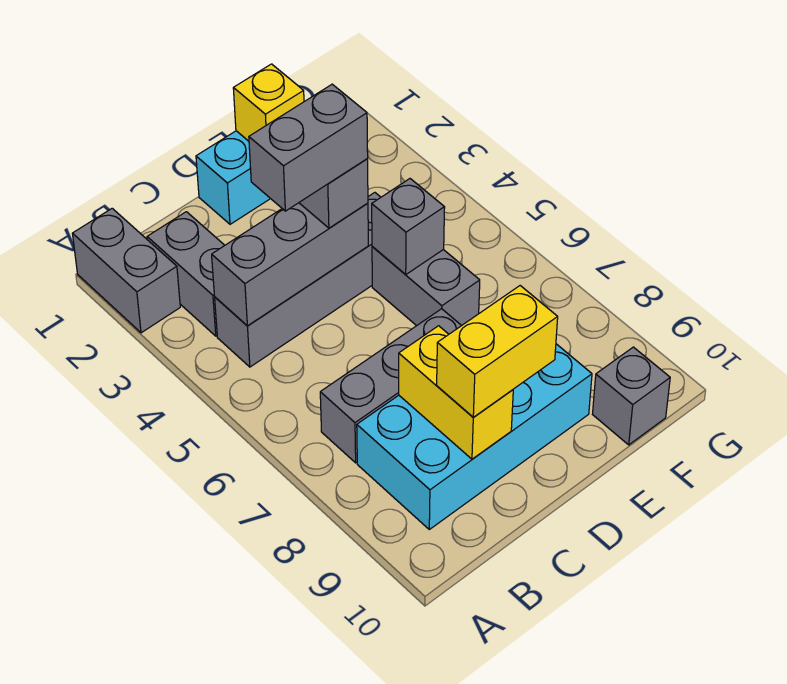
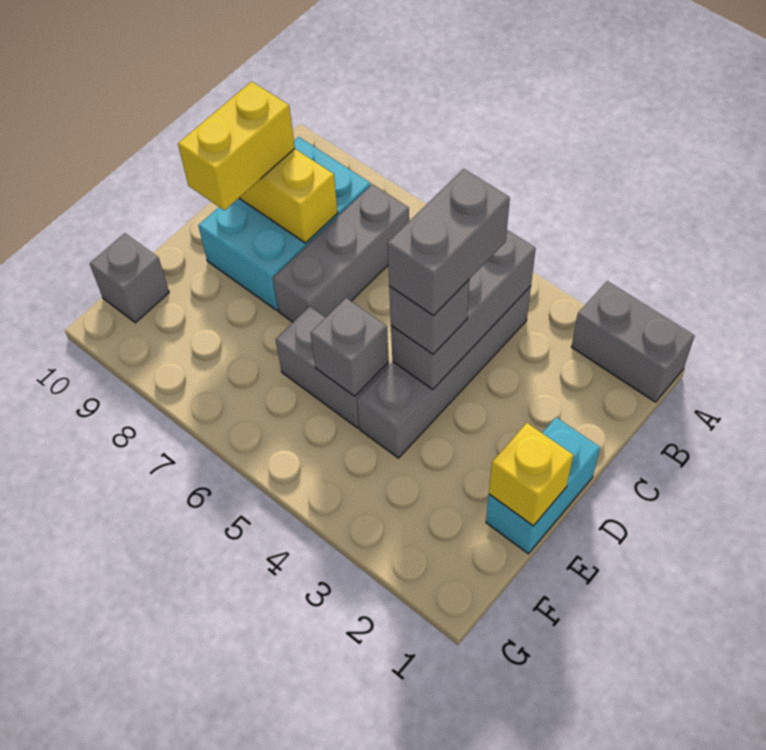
grey brick B2:B3 level 1 -> none
cyan brick B8:E9 level 1 -> cyan brick B8:D9 level 1

